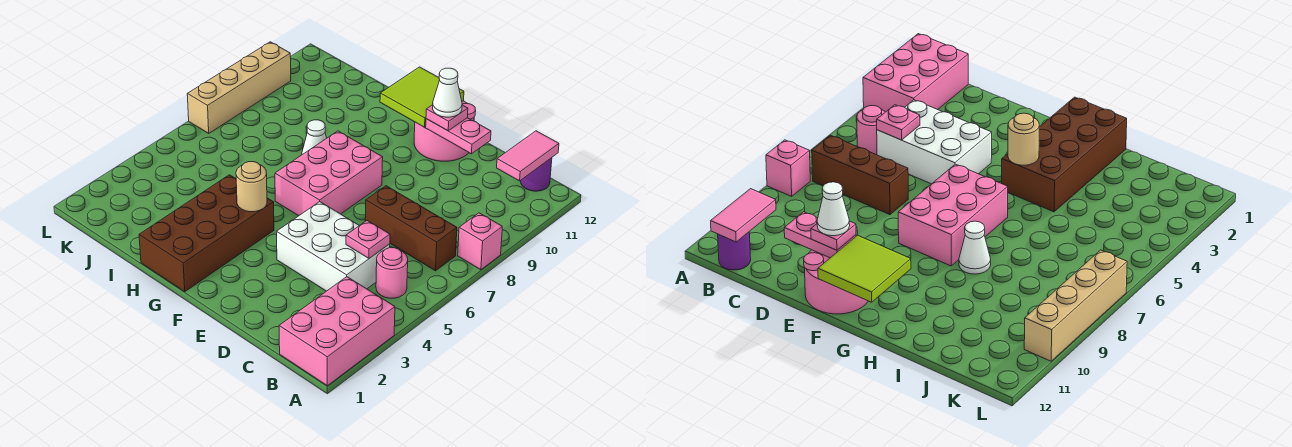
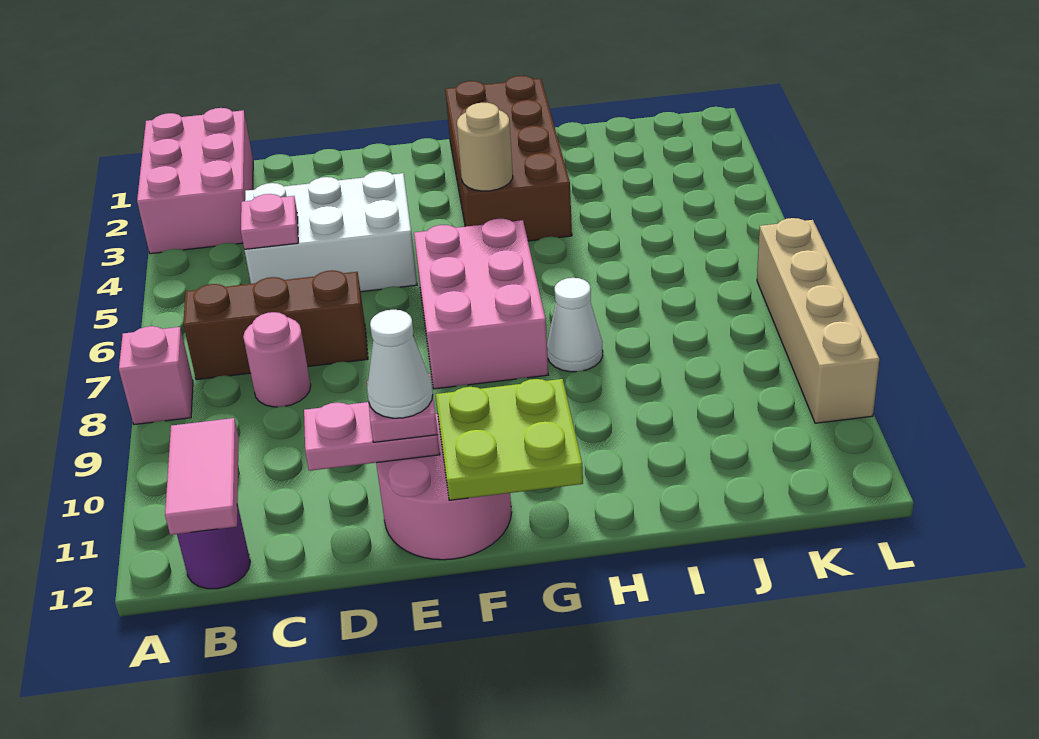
pink round brick B5 level 1 -> pink round brick C8 level 1
lime tile F11:G12 level 2 -> lime plate F11:G12 level 2

